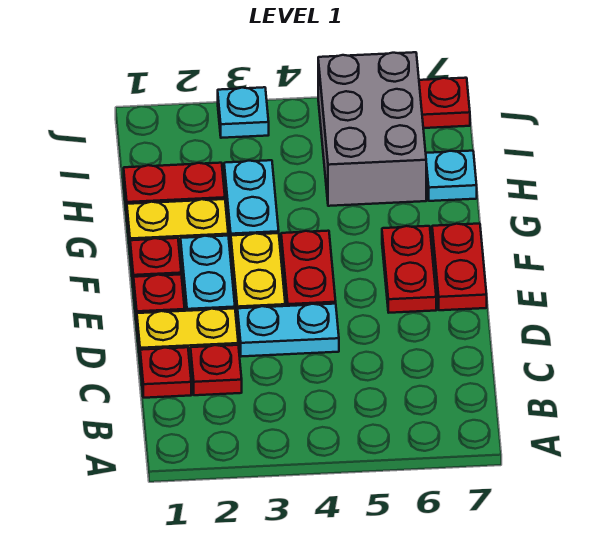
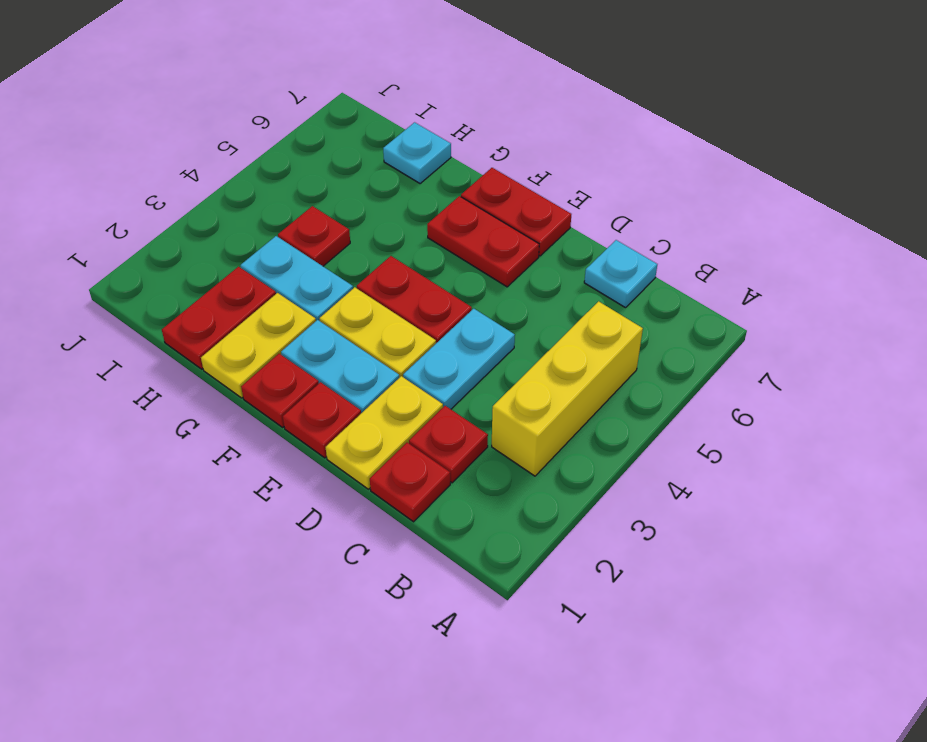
none -> yellow brick B3:B5 level 1
grey brick H5:J6 level 1 -> none
cyan plate J3 level 1 -> cyan plate C7 level 1
red plate J7 level 1 -> red plate H4 level 1

